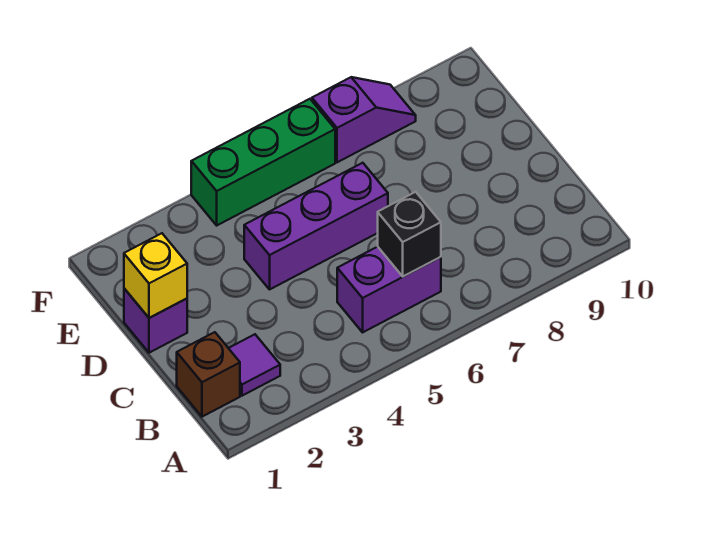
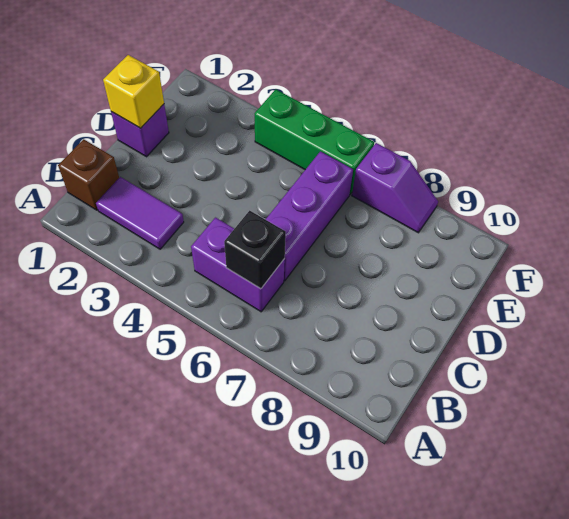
purple tile B2 level 1 -> purple tile B2:B3 level 1
purple brick D4:D6 level 1 -> purple brick C6:E6 level 1

